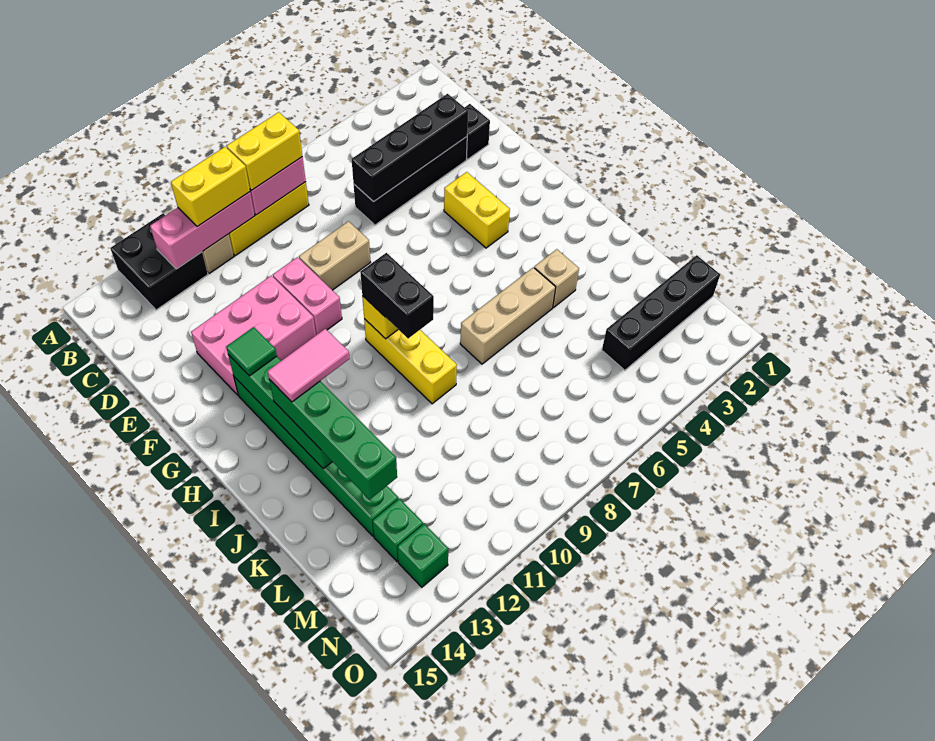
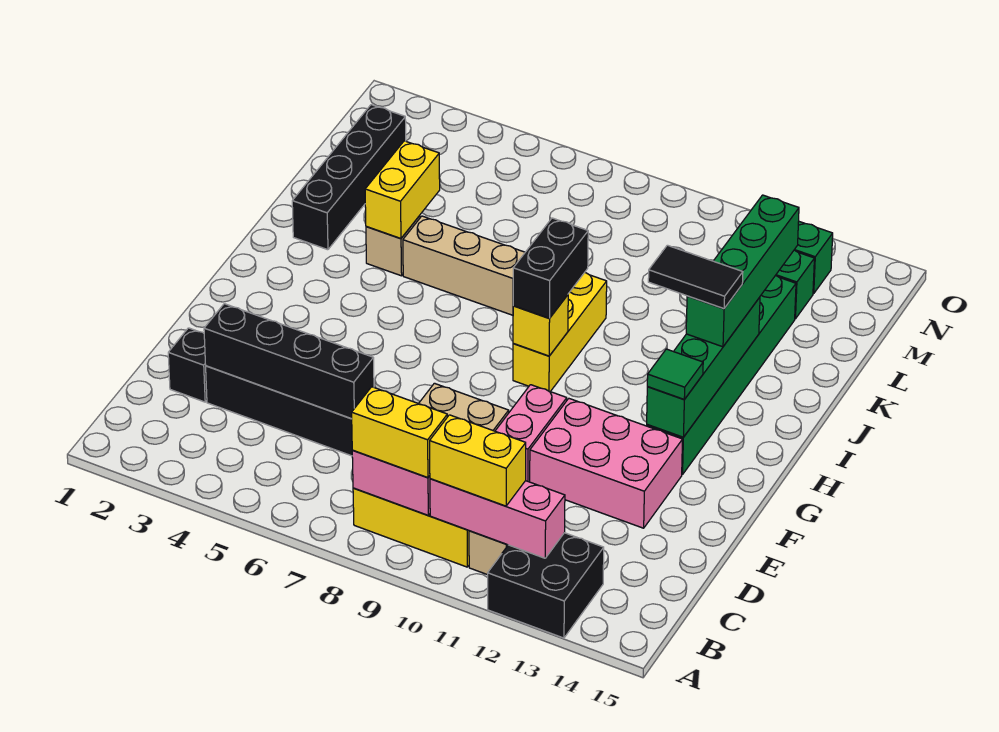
yellow brick F4:G4 level 1 -> yellow brick J4:K4 level 2
pink tile I12:I13 level 4 -> black tile I12:I13 level 4
black brick M1:M4 level 1 -> black brick J2:M2 level 1

